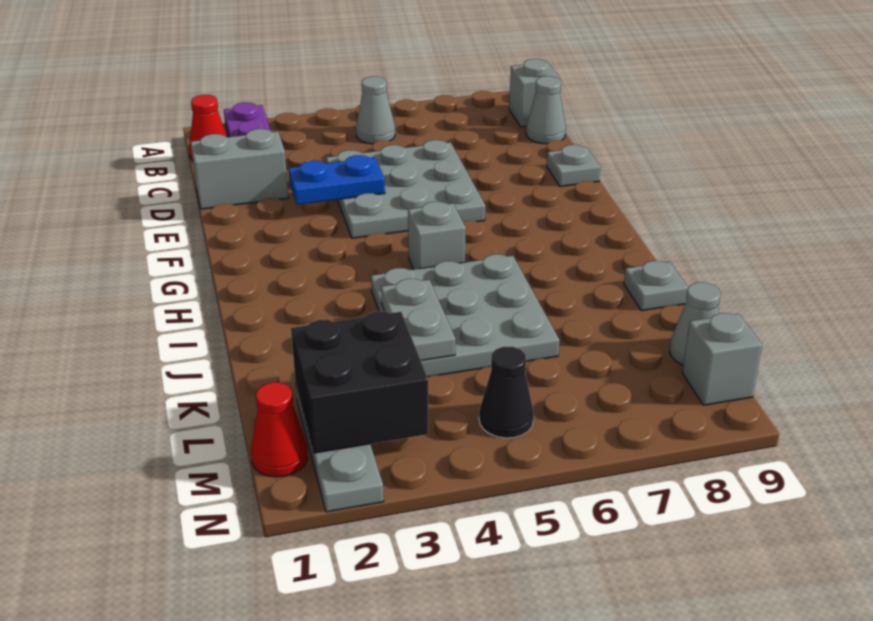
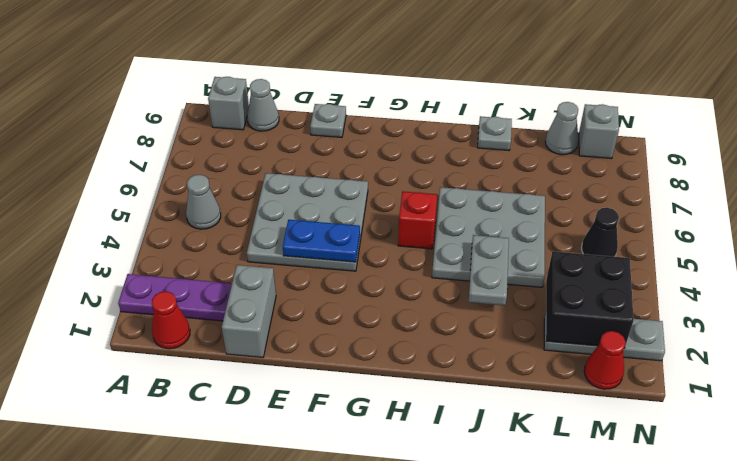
blue plate E3:E4 level 2 -> blue plate E4:F4 level 2
grey brick H5 level 1 -> red brick H5 level 1
grey plate J4:K4 level 2 -> grey plate J3:J4 level 2

